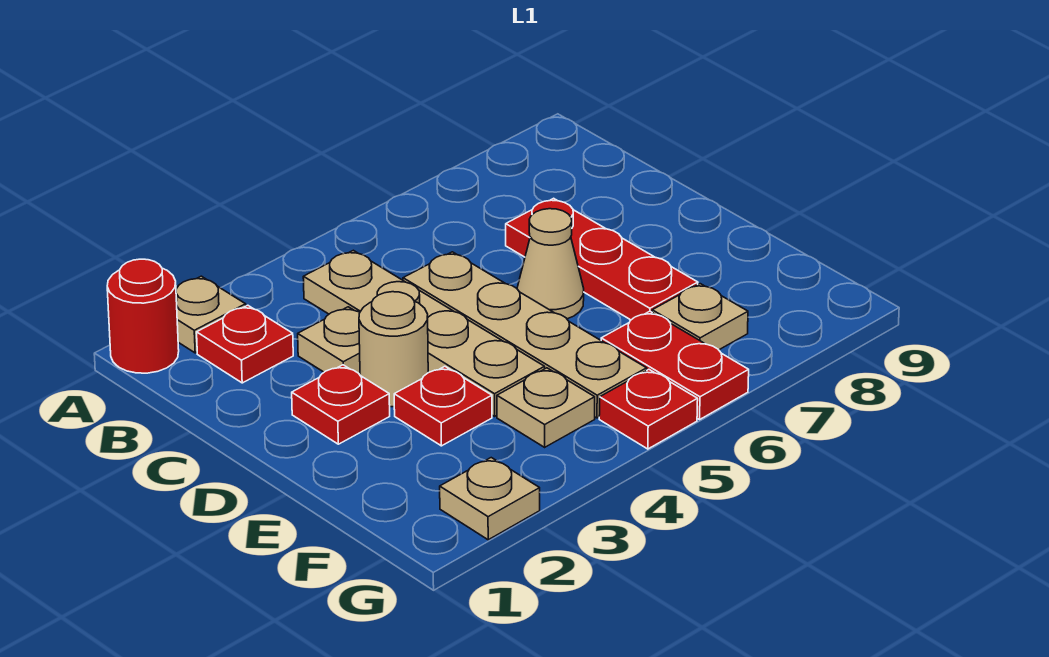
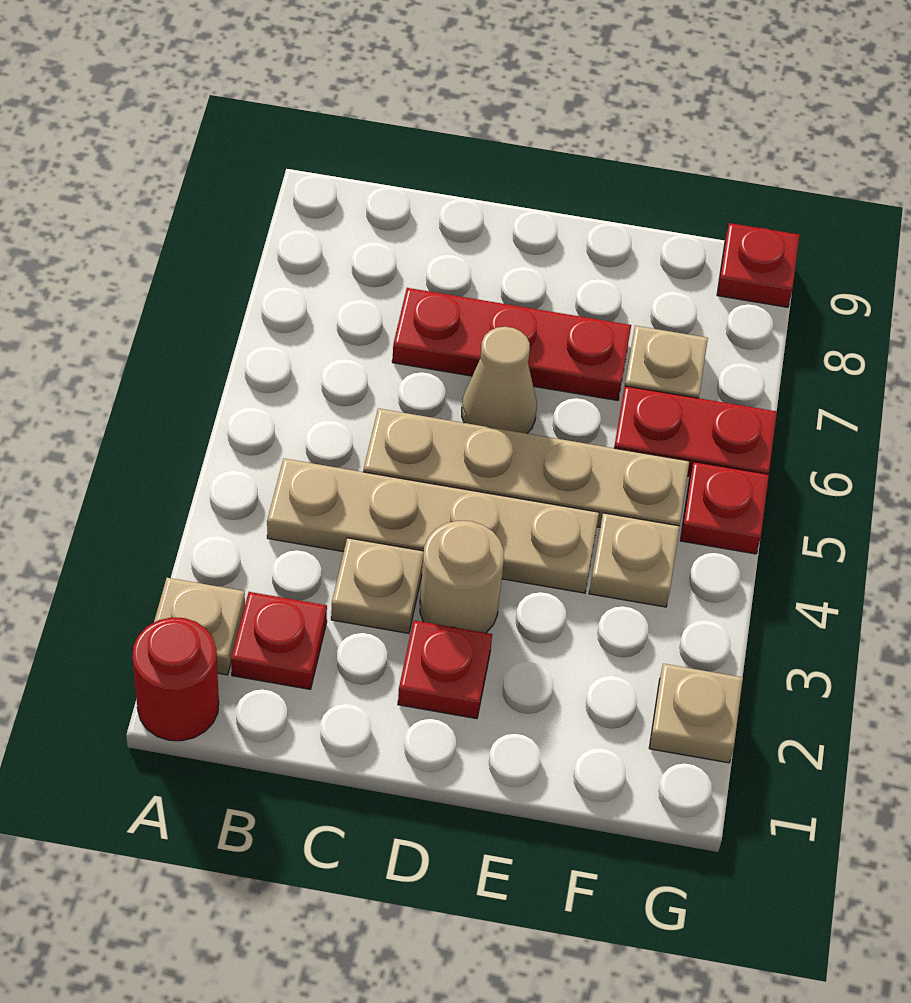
red plate E3 level 1 -> red plate G9 level 1

